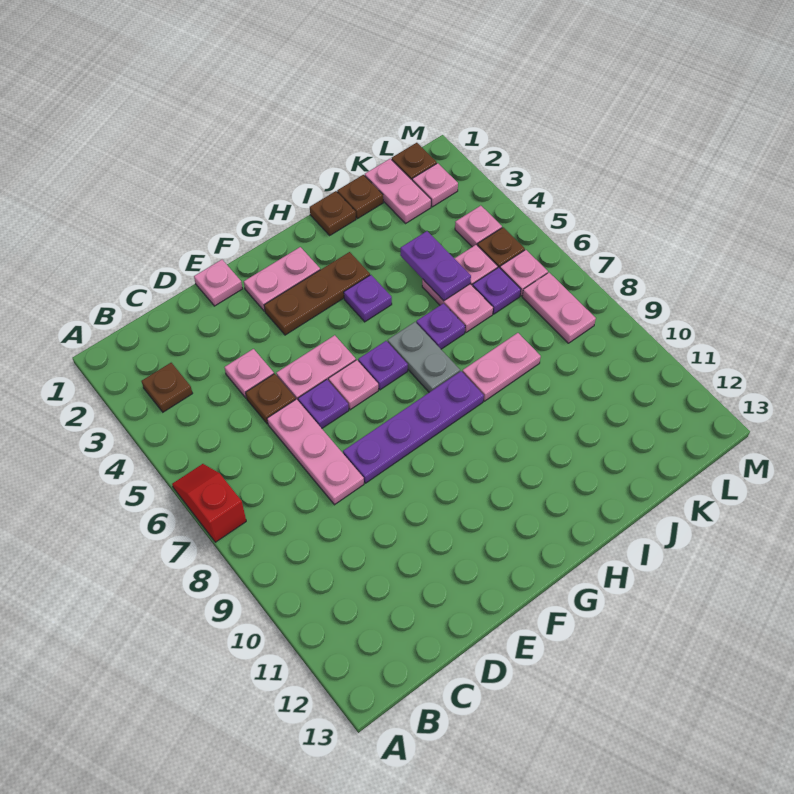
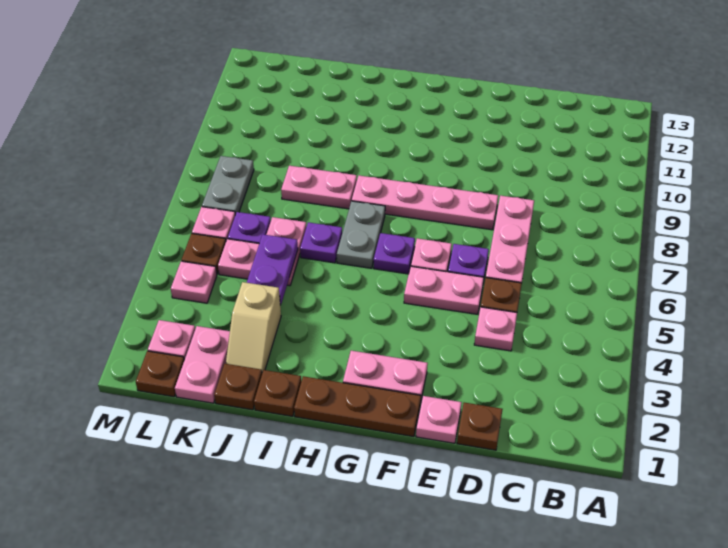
red slope A6:A7 level 1 top 7 -> none
brown plate B3 level 1 -> brown plate D1 level 1
purple plate E8:H8 level 1 -> pink plate E8:H8 level 1
brown plate F3:H3 level 1 -> brown plate F1:H1 level 1
purple plate H4 level 1 -> none
none -> tan slope J2:J3 level 1 top 3
pink plate L7:L8 level 1 -> grey plate L7:L8 level 1

